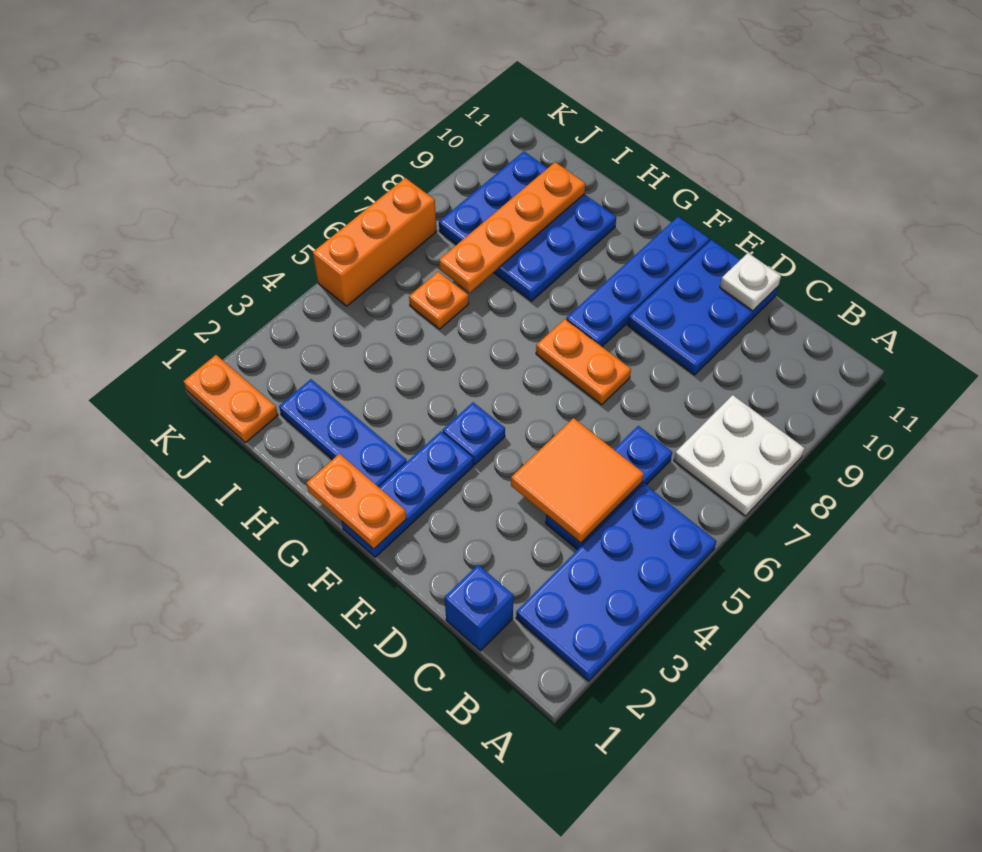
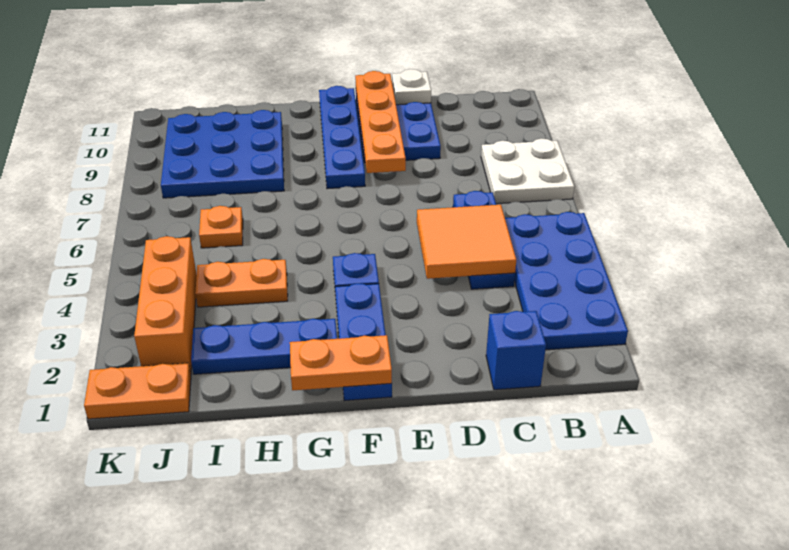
orange plate E7:F7 level 1 -> orange plate H4:I4 level 1
orange plate I7:I10 level 2 -> orange plate E8:E11 level 2
orange brick K5:K7 level 1 -> orange brick J2:J4 level 1

